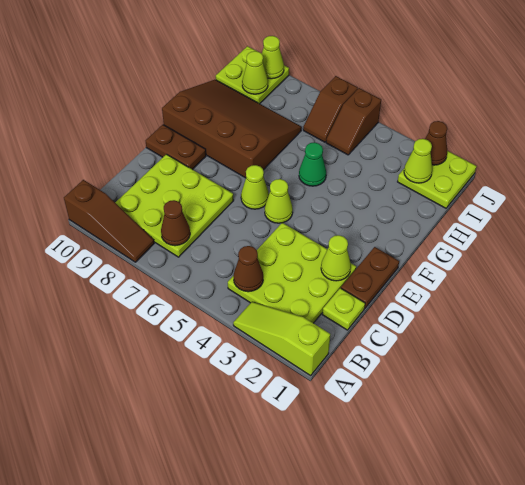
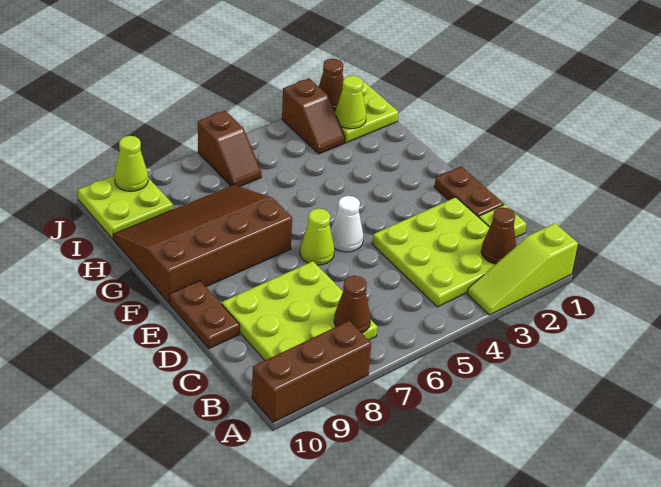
brown slope A8:A10 level 1 top 10 -> brown brick A8:A10 level 1
brown cone B4 level 2 -> brown cone B2 level 2
lime cone D2 level 2 -> none
lime cone E5 level 1 -> white cone E5 level 1
brown plate E9:E10 level 1 -> brown plate D10:E10 level 1
green cone G5 level 1 -> none
brown slope I5:J5 level 1 top J -> brown slope I3:J3 level 1 top J
lime cone I9 level 2 -> none

